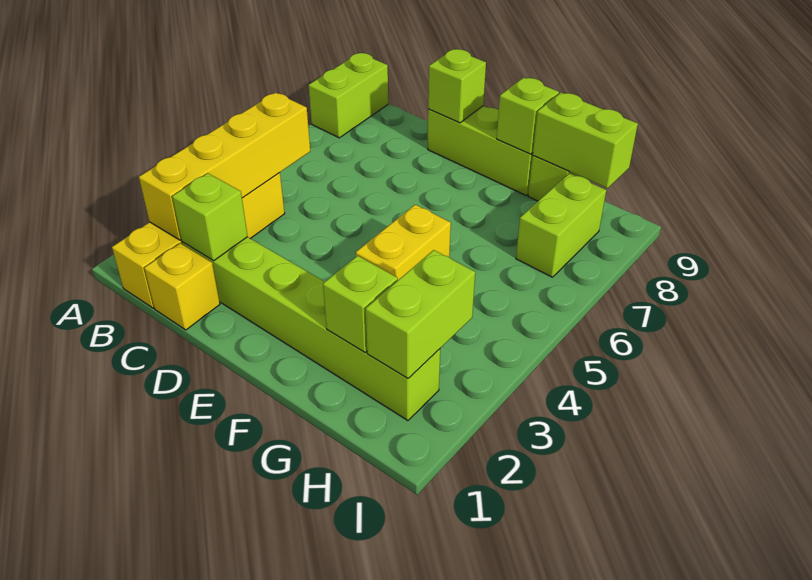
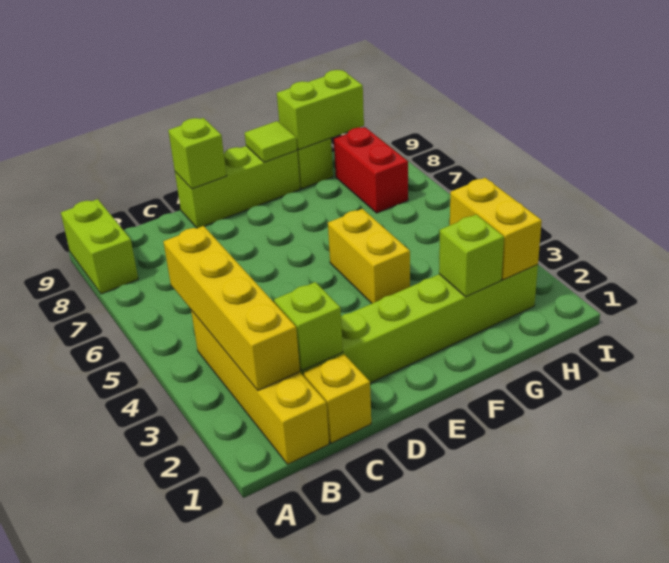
lime brick F9 level 2 -> lime tile F9 level 2
lime brick H2:H3 level 2 -> yellow brick H2:H3 level 2
lime brick H7:H8 level 1 -> red brick H7:H8 level 1

